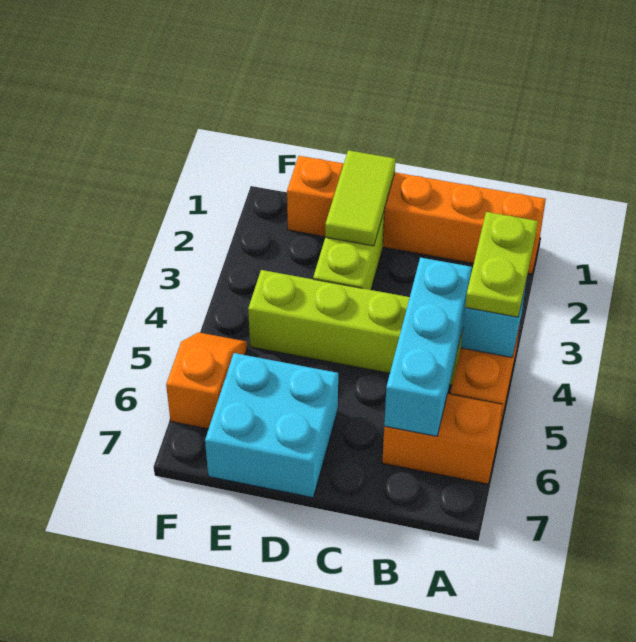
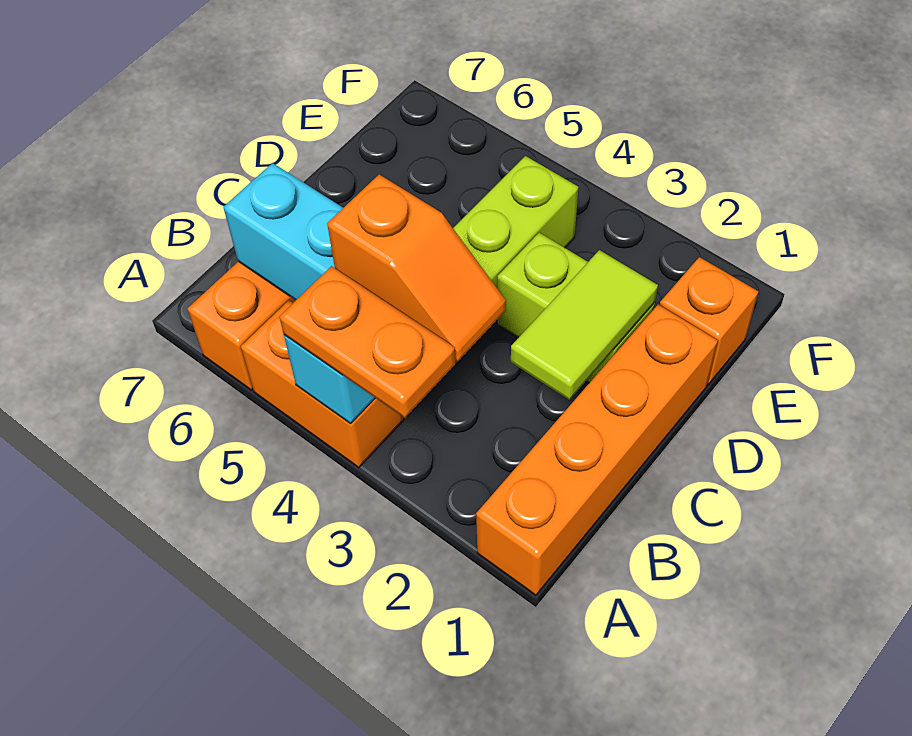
lime plate A3:A4 level 3 -> orange plate A3:A4 level 3
lime tile D1:D2 level 2 -> lime tile C2:D2 level 2
cyan brick D6:E7 level 1 -> none
orange slope F5:F6 level 1 top 6 -> orange slope B3:B4 level 3 top 4

